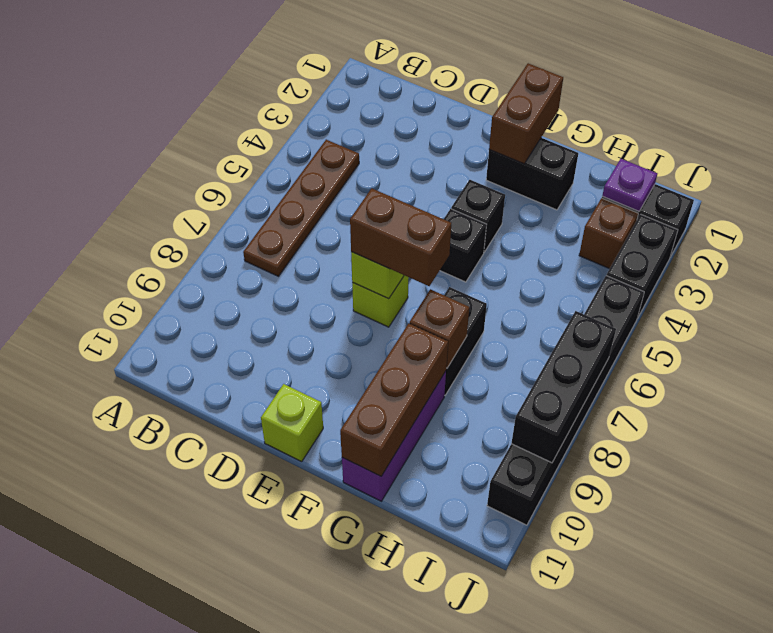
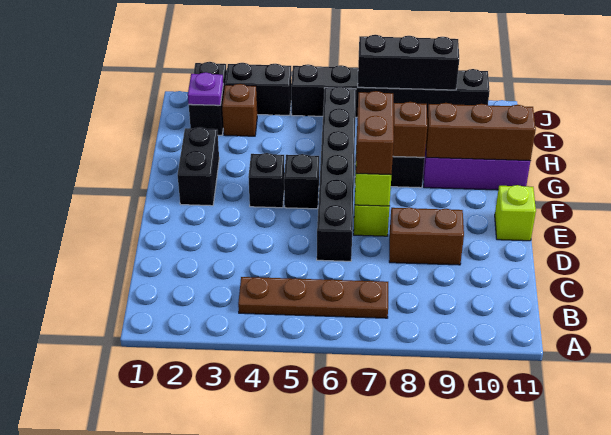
none -> black brick D6:I6 level 1
brown brick F1:F2 level 2 -> brown brick D8:D9 level 1

